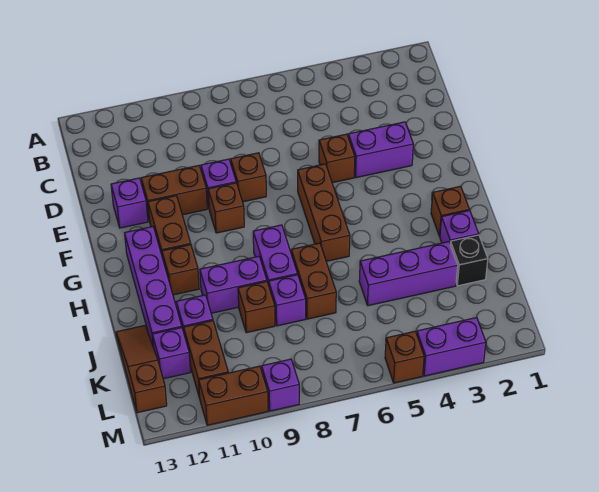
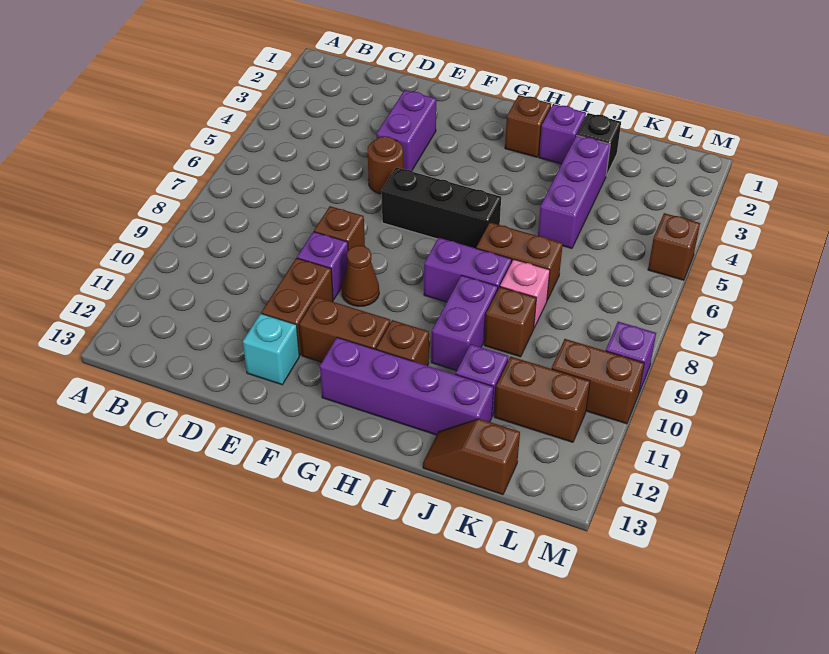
brown brick E5 level 1 -> brown round brick E5 level 1
purple brick E12 level 1 -> cyan brick E12 level 1
brown brick F6:H6 level 1 -> black brick F6:H6 level 1
brown brick F9 level 1 -> brown cone F9 level 1
purple brick J8 level 1 -> pink brick J8 level 1
brown slope J13:L13 level 1 top L -> brown slope J13:K13 level 1 top K
purple brick K12 level 1 -> none
purple brick M3:M4 level 1 -> none
brown brick M10:M11 level 1 -> brown brick L10:M10 level 1

